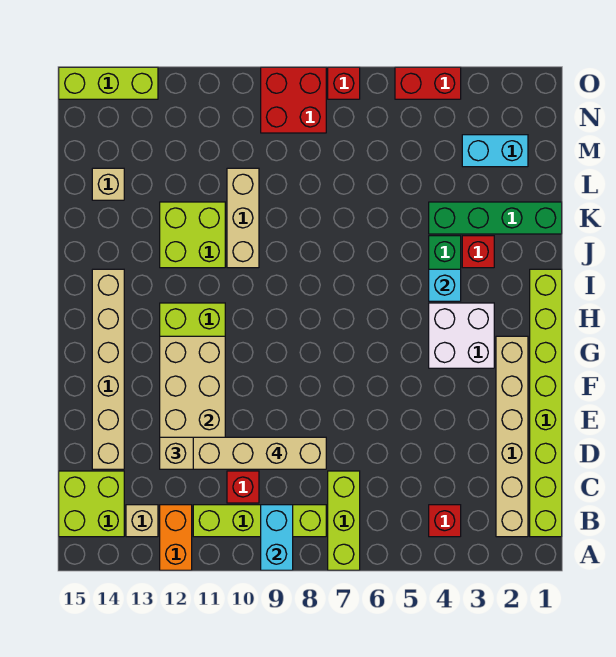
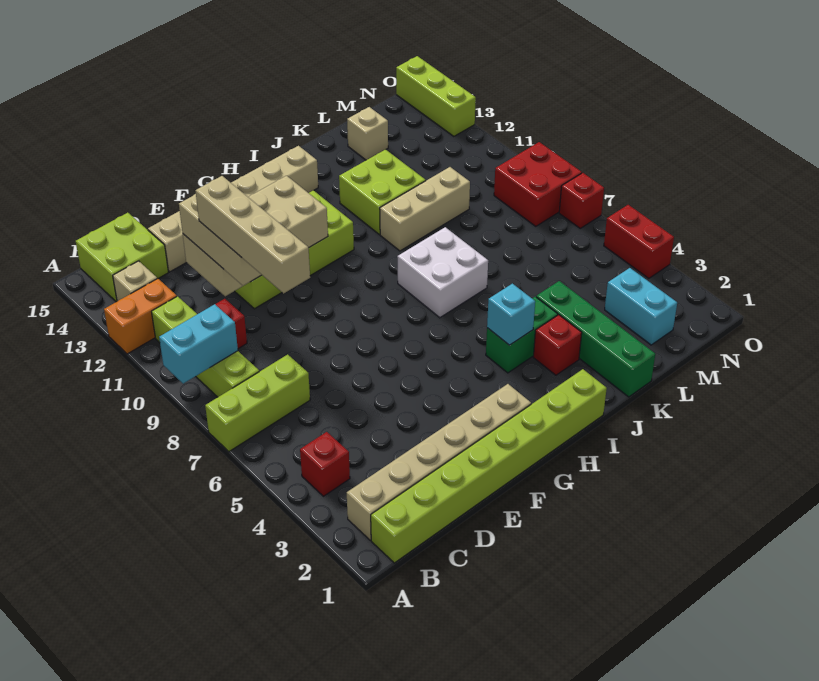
white brick G3:H4 level 1 -> white brick I7:J8 level 1

